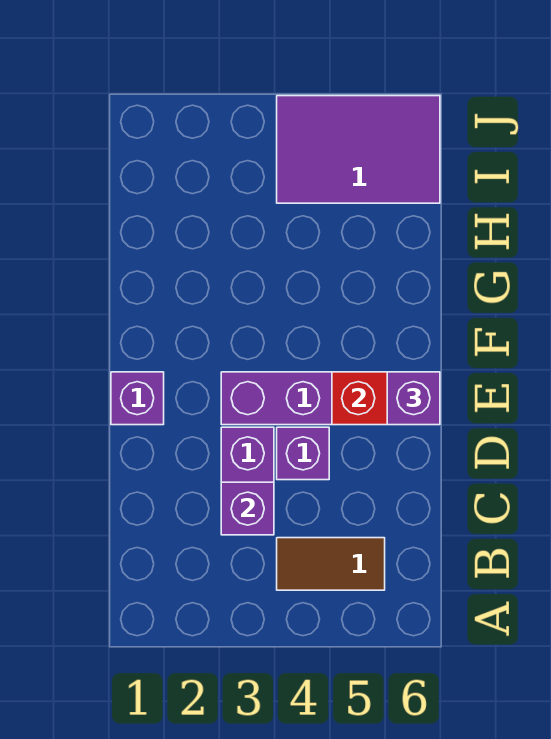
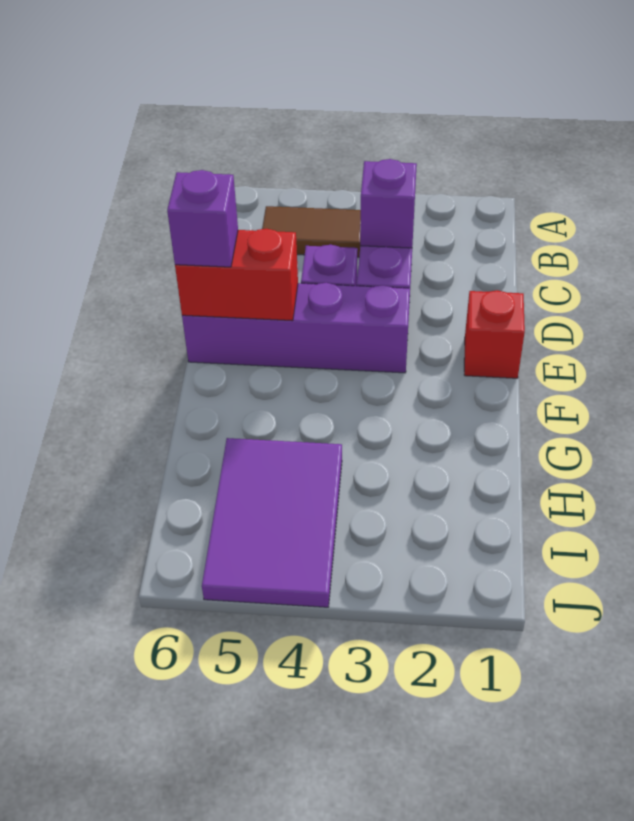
purple brick E1 level 1 -> red brick E1 level 1
purple tile I4:J6 level 1 -> purple tile H4:J5 level 1

